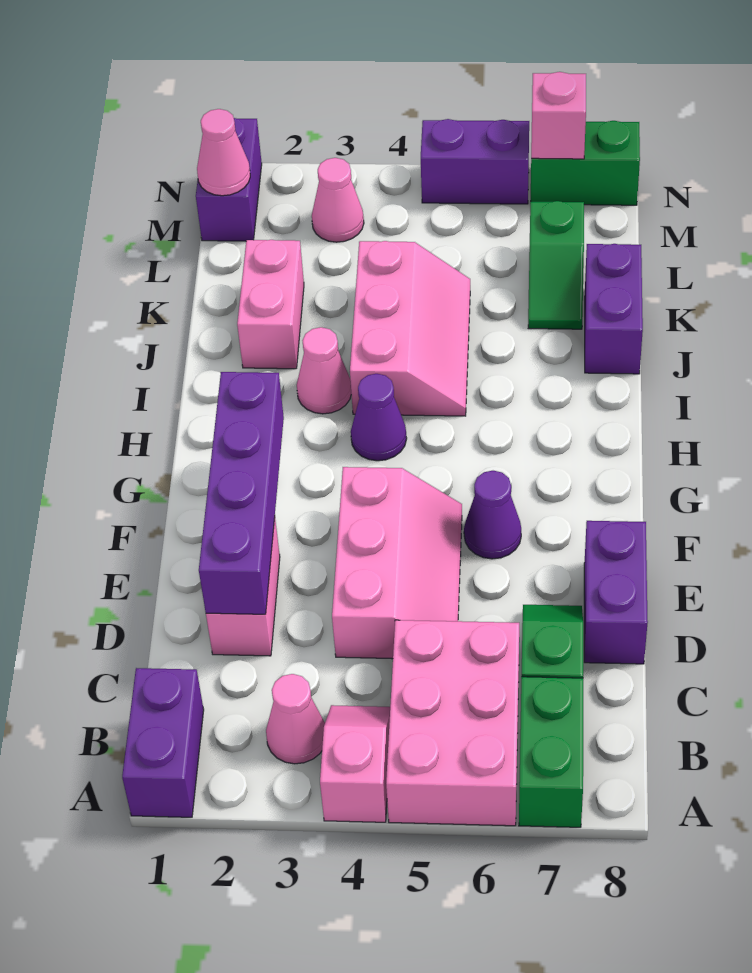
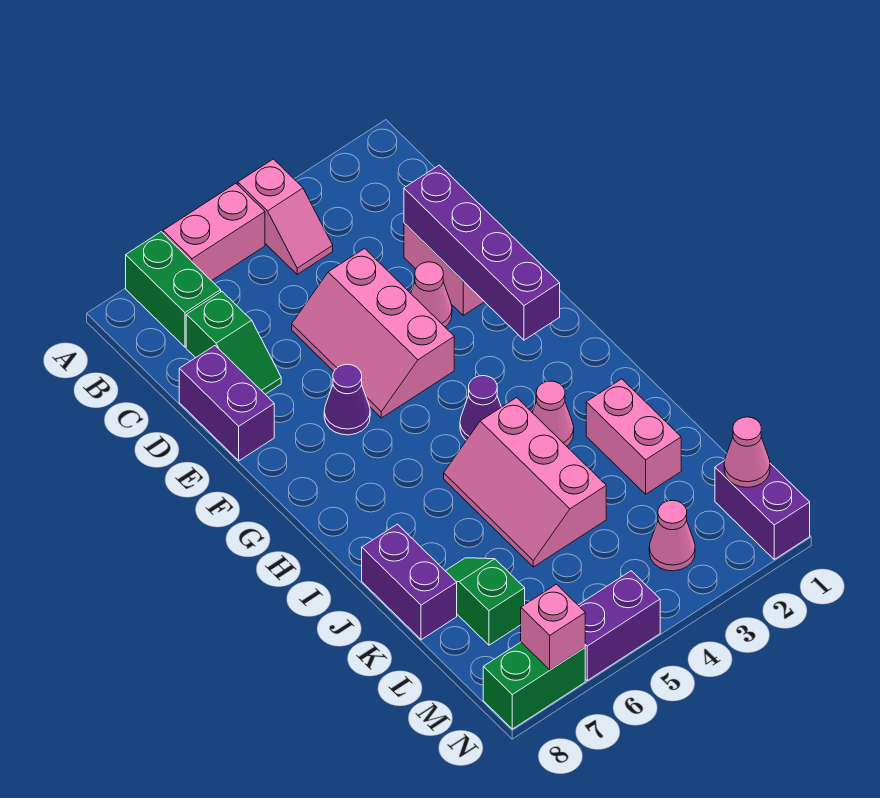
purple brick A1:B1 level 1 -> none
pink brick A5:C6 level 1 -> pink brick A5:A6 level 1
pink cone B3 level 1 -> pink cone E3 level 1

